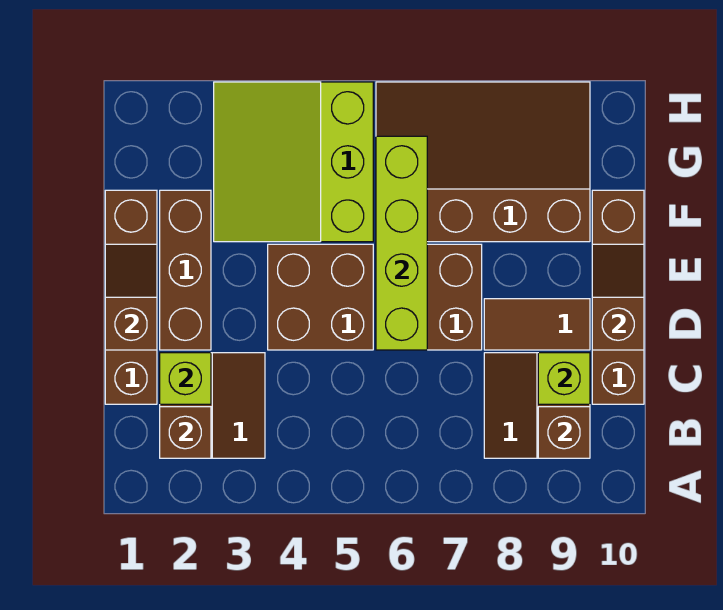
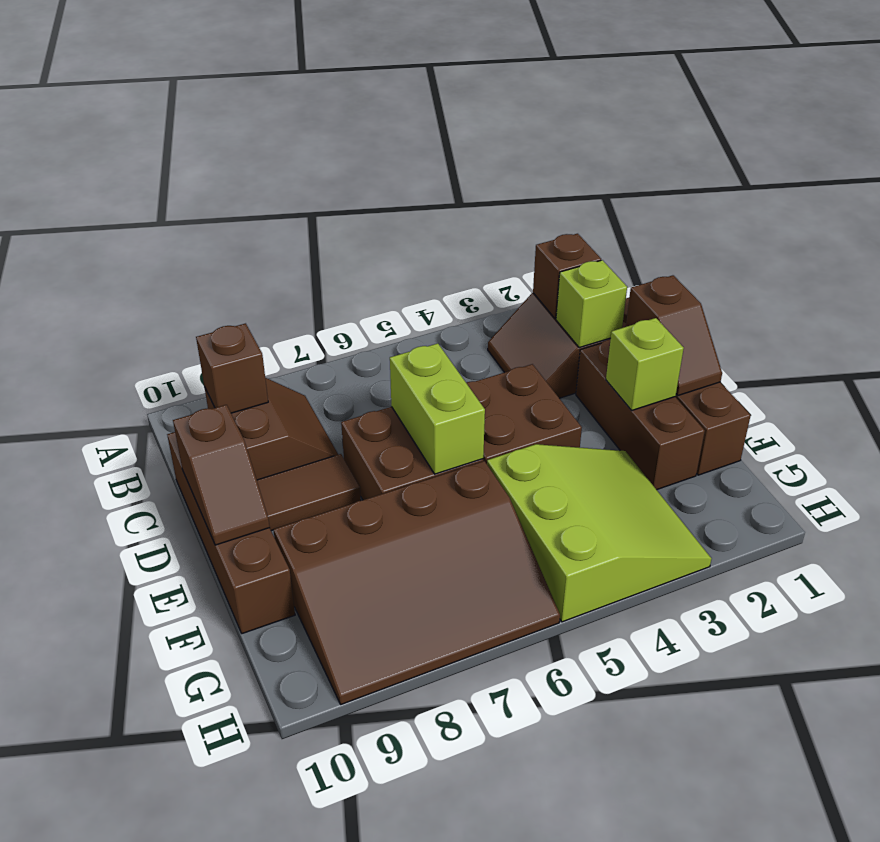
lime brick C9 level 2 -> lime brick E2 level 2
lime brick D6:G6 level 2 -> lime brick D6:E6 level 2

